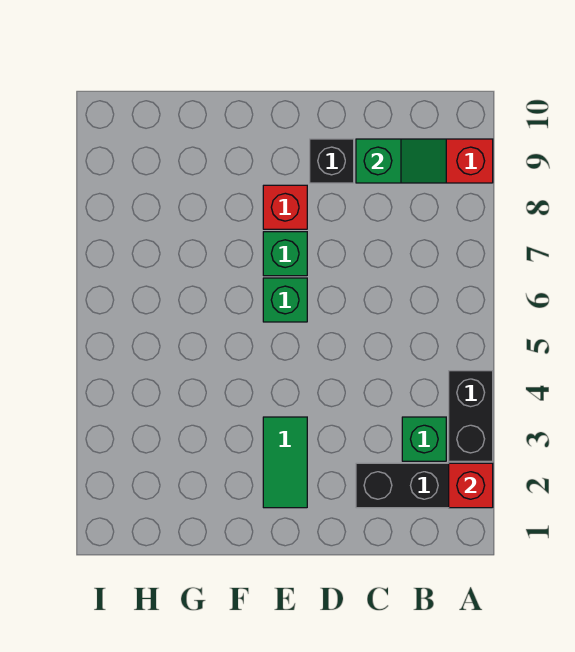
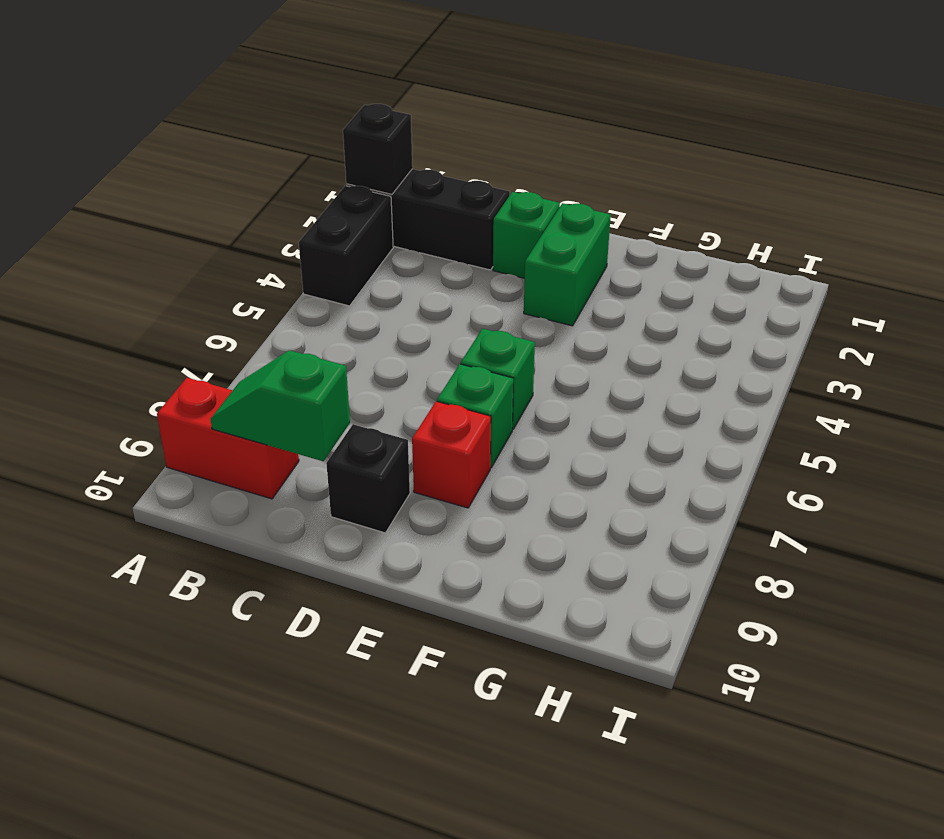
red brick A2 level 2 -> black brick A2 level 2
green brick B3 level 1 -> green brick D2 level 1
green tile E2:E3 level 1 -> green brick E2:E3 level 1

